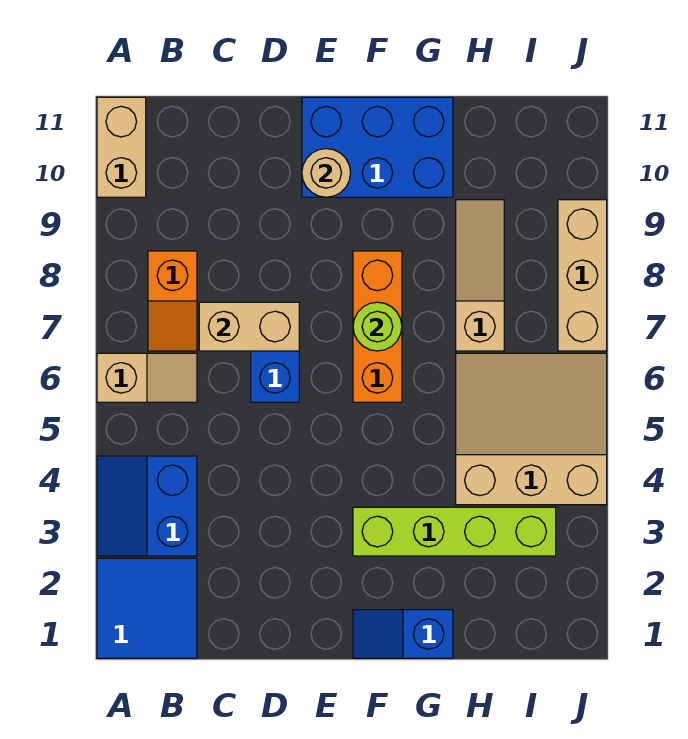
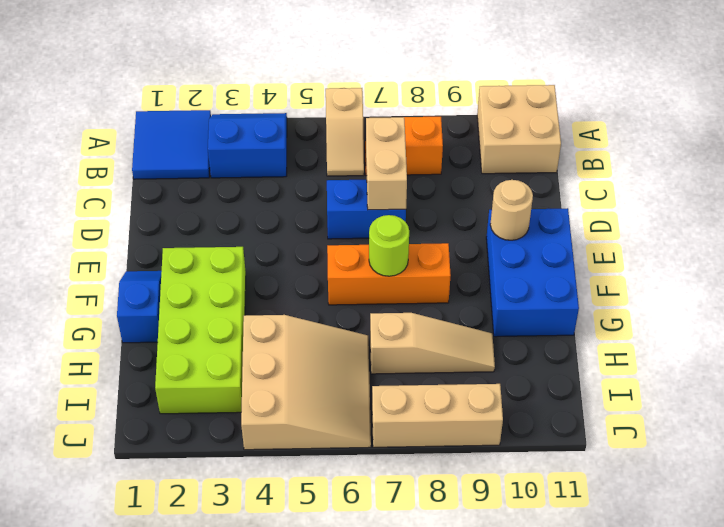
tan brick A10:A11 level 1 -> tan brick A10:B11 level 1
lime brick F3:I3 level 1 -> lime brick F2:I3 level 1

